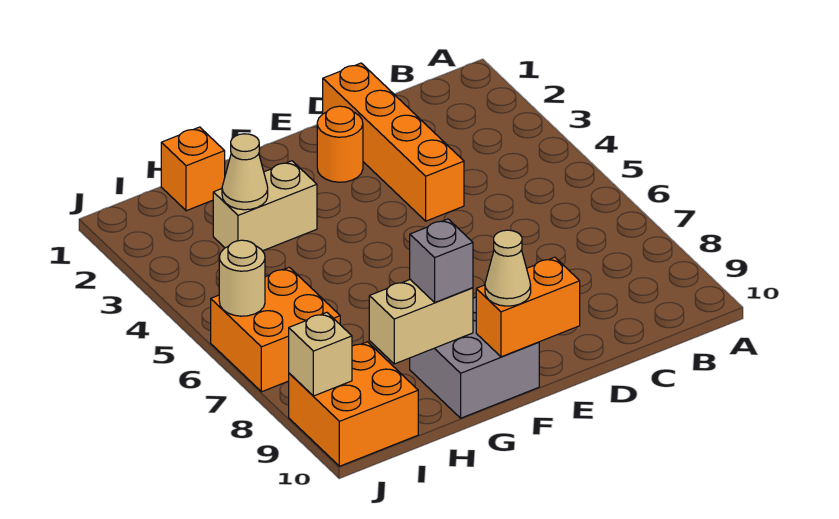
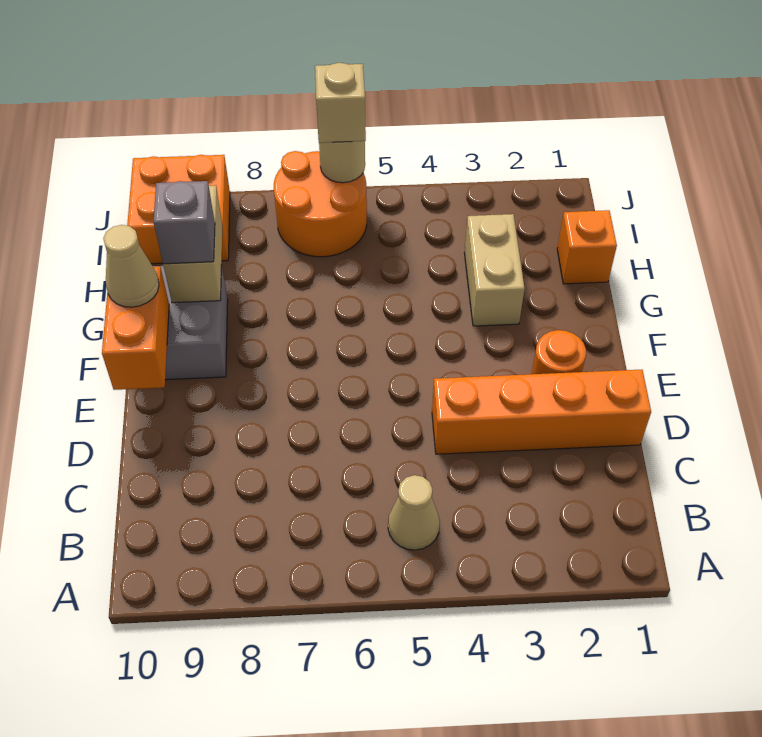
tan cone H3 level 2 -> tan cone B5 level 1
orange brick I6:J7 level 1 -> orange round brick I6:J7 level 1
tan brick J9 level 2 -> tan brick J6 level 3

